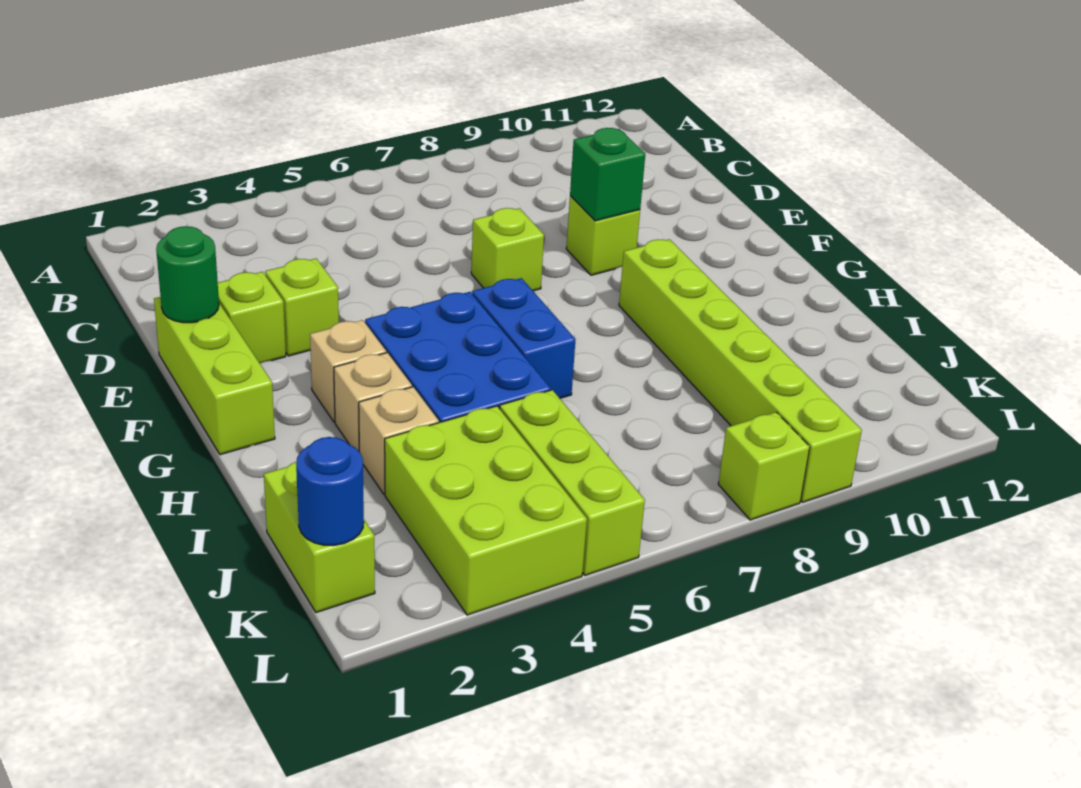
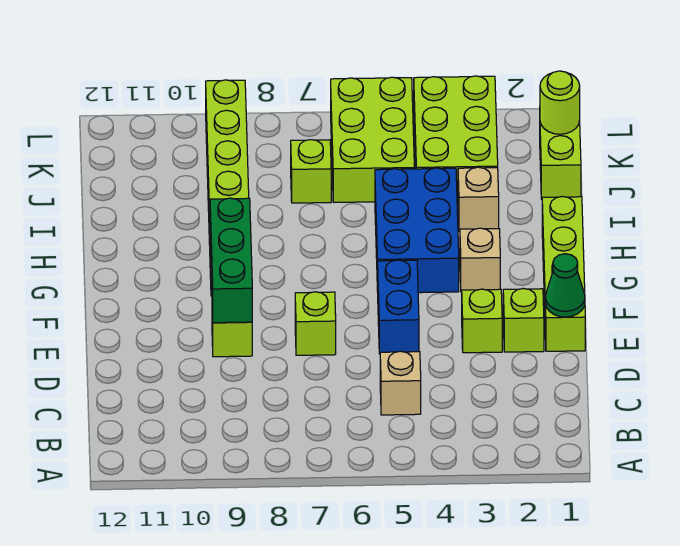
lime brick E1:G1 level 1 -> lime brick E1:H1 level 1
green round brick E1 level 2 -> green cone E1 level 2
green brick E9 level 2 -> green brick E9:G9 level 2
blue brick G6:H6 level 1 -> blue brick E5:F5 level 1
tan brick H3 level 1 -> tan brick C5 level 1
lime brick J5:L5 level 1 -> lime brick J5:L6 level 1
blue round brick K1 level 2 -> lime round brick K1 level 2
lime brick L8 level 1 -> lime brick J7 level 1

